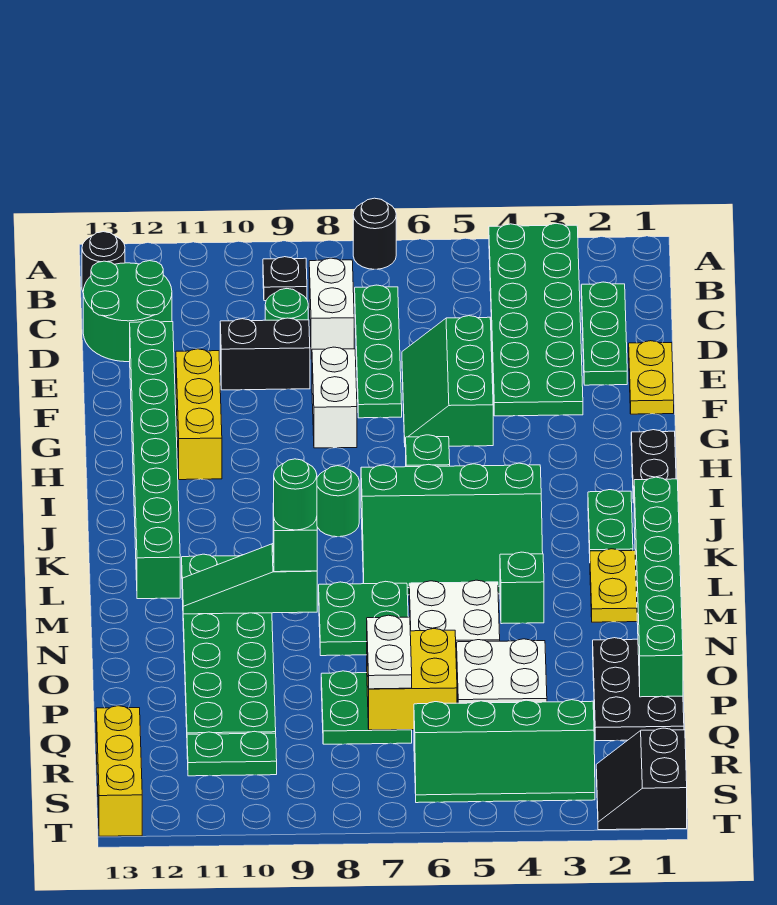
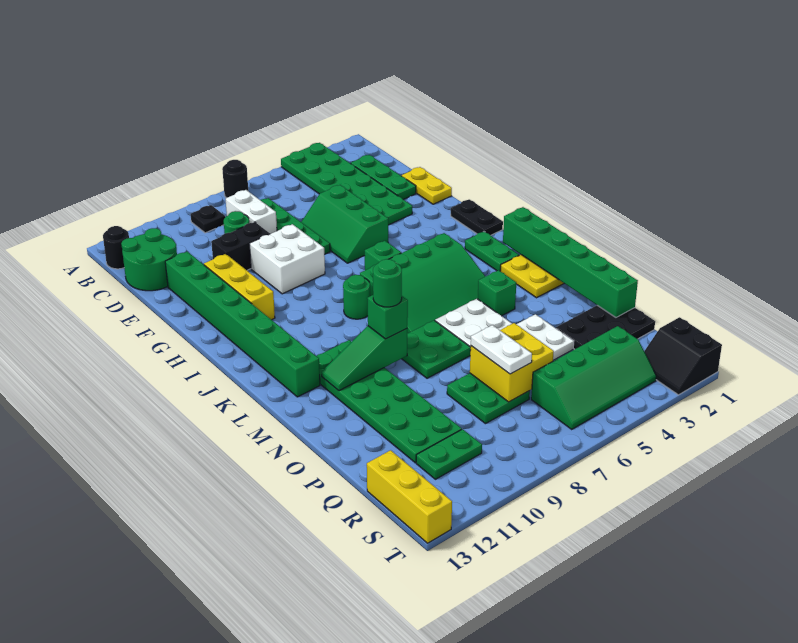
white brick F8:G8 level 1 -> white brick F8:G9 level 1
black plate O1:Q2 level 1 -> black plate P1:Q3 level 1

